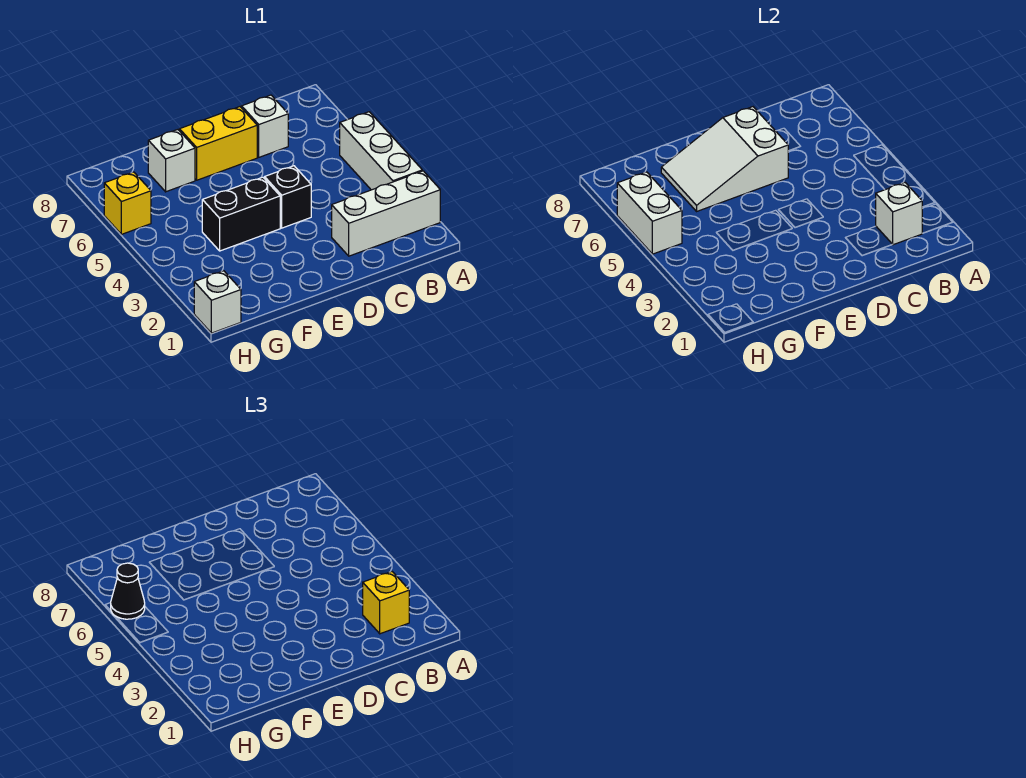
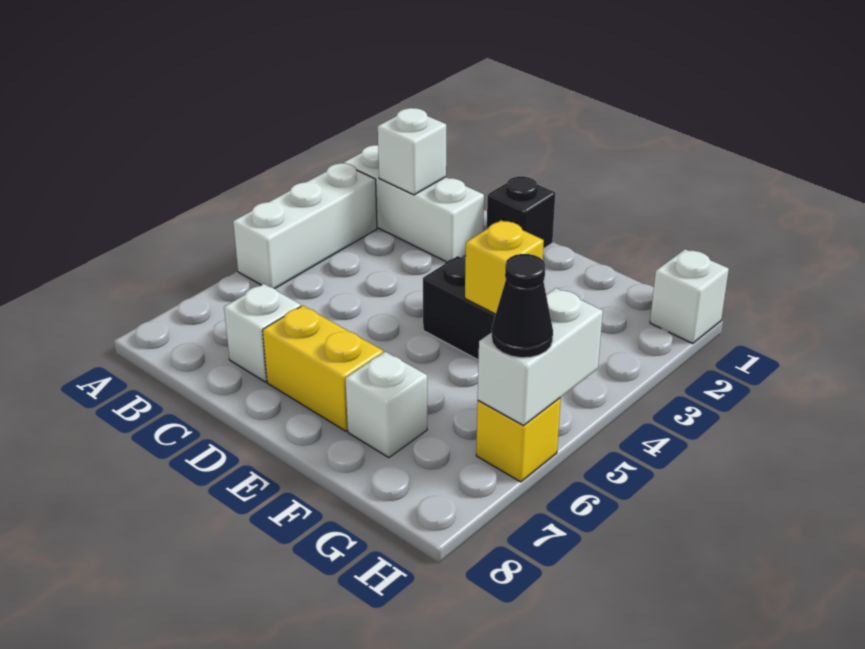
yellow brick B2 level 3 -> yellow brick F4 level 2
black brick D4 level 1 -> black brick D1 level 1
white slope D6:F7 level 2 top D -> none

